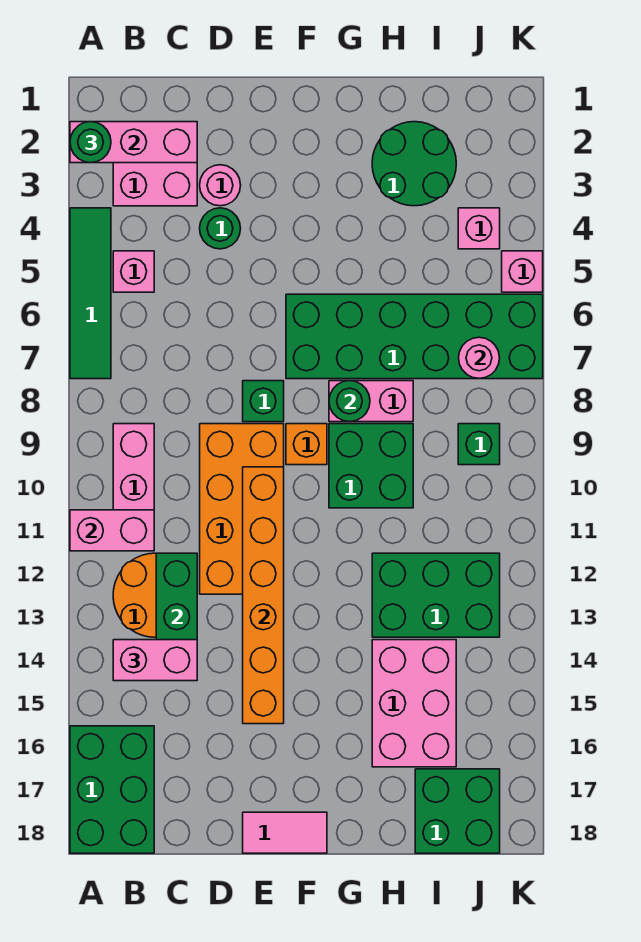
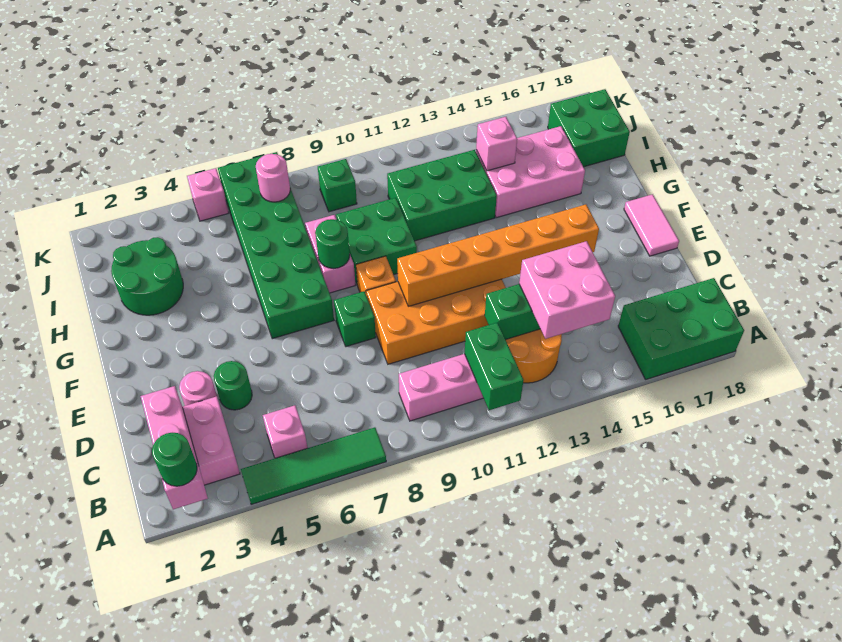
pink brick A11:B11 level 2 -> green brick A11:B11 level 2
pink brick B14:C14 level 3 -> pink brick B13:C14 level 3
green brick H12:J13 level 1 -> green brick H11:I13 level 1
pink brick J4 level 1 -> pink brick I14 level 2

